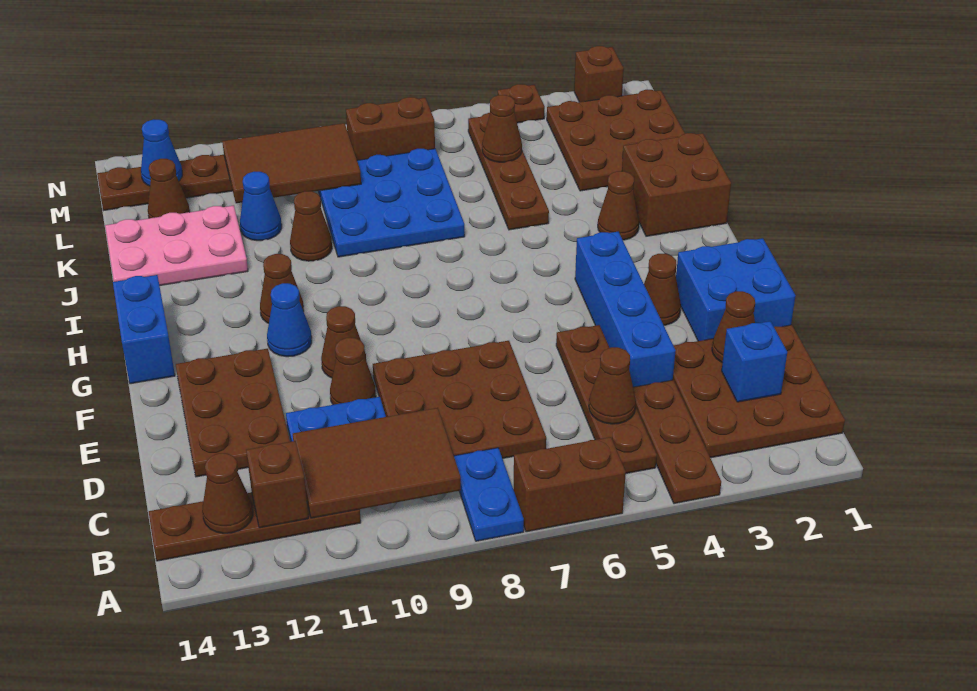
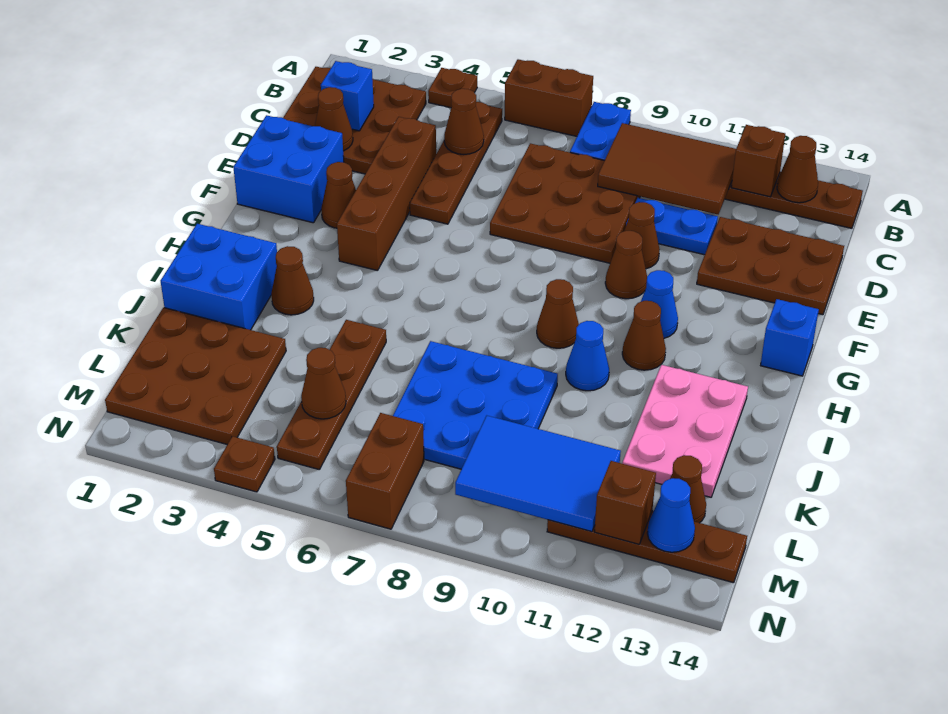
brown plate A4:C4 level 1 -> brown plate A4 level 1
blue brick D4:G4 level 1 -> brown brick D4:G4 level 1
brown plate D12:F13 level 1 -> brown plate D12:E14 level 1
blue brick G14:H14 level 1 -> blue brick G14 level 1
brown brick I1:J2 level 1 -> blue brick I1:J2 level 1
brown cone J10 level 1 -> brown cone H9 level 1
pink plate J12:K14 level 1 -> pink plate I12:K13 level 1
blue cone K11 level 1 -> blue cone I10 level 1
brown tile L9:M11 level 2 -> blue tile L9:M11 level 2
brown brick M7:M8 level 1 -> brown brick M7:N7 level 1
brown brick N2 level 1 -> brown brick M12 level 2

